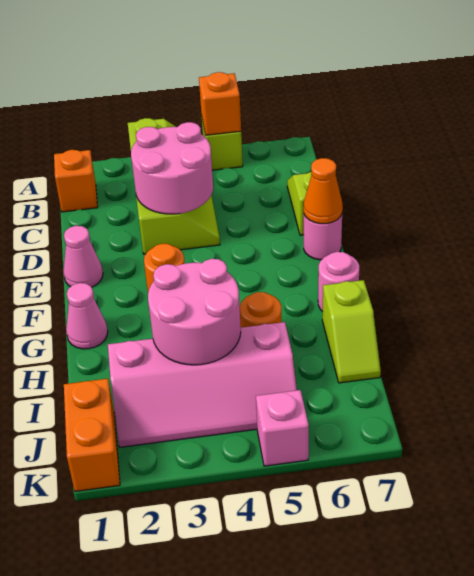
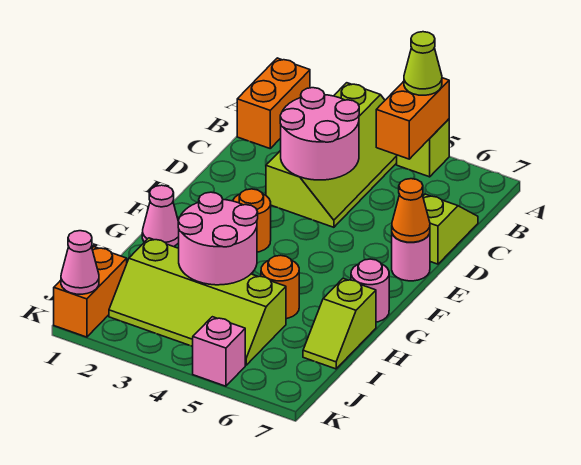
orange brick A5 level 2 -> orange brick A5:B5 level 2
none -> lime cone A5 level 3
orange brick B1 level 1 -> orange brick A1:B1 level 1
pink cone E1 level 1 -> pink cone K1 level 2
pink slope I2:J5 level 1 top I -> lime slope I2:J5 level 1 top I

